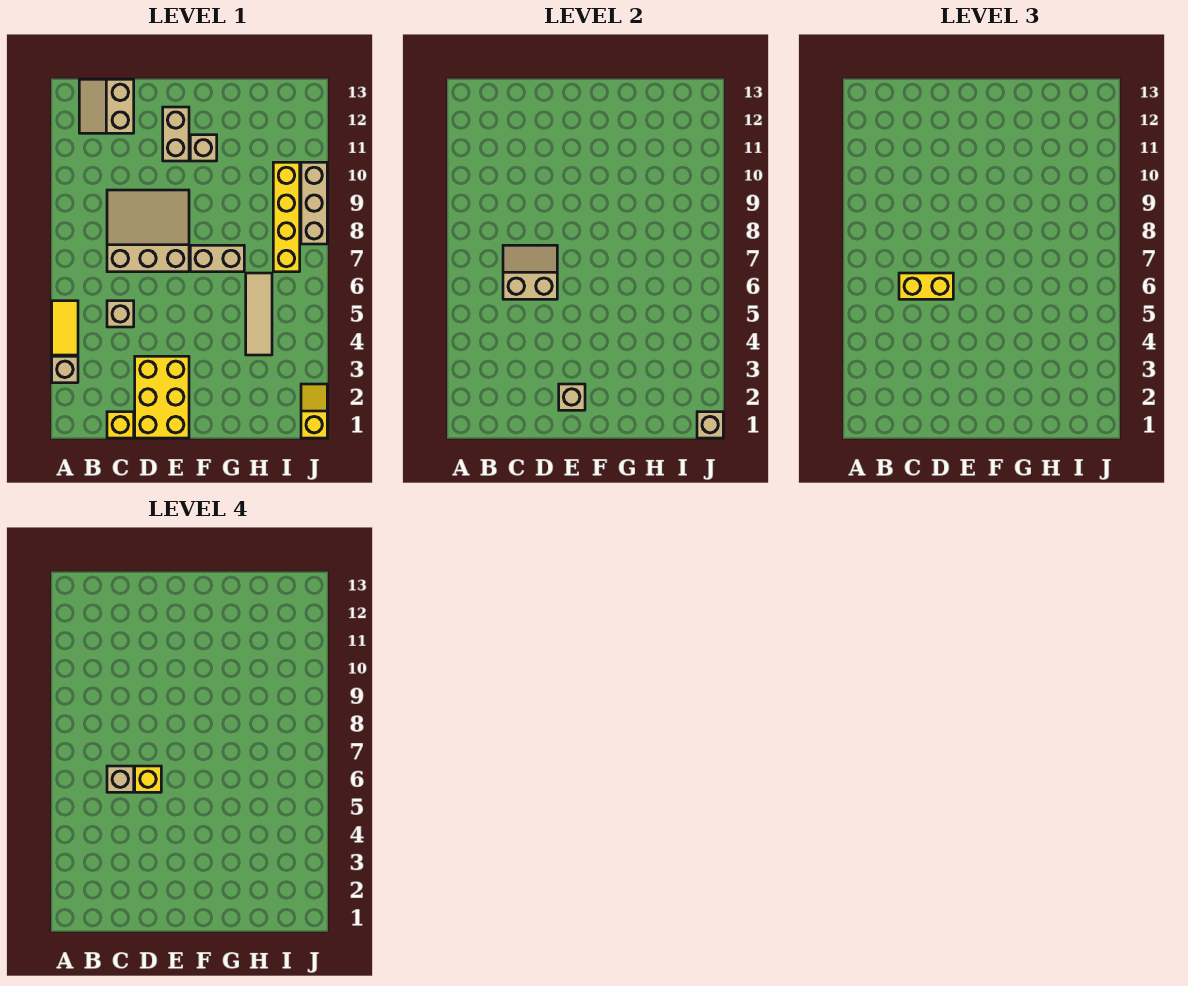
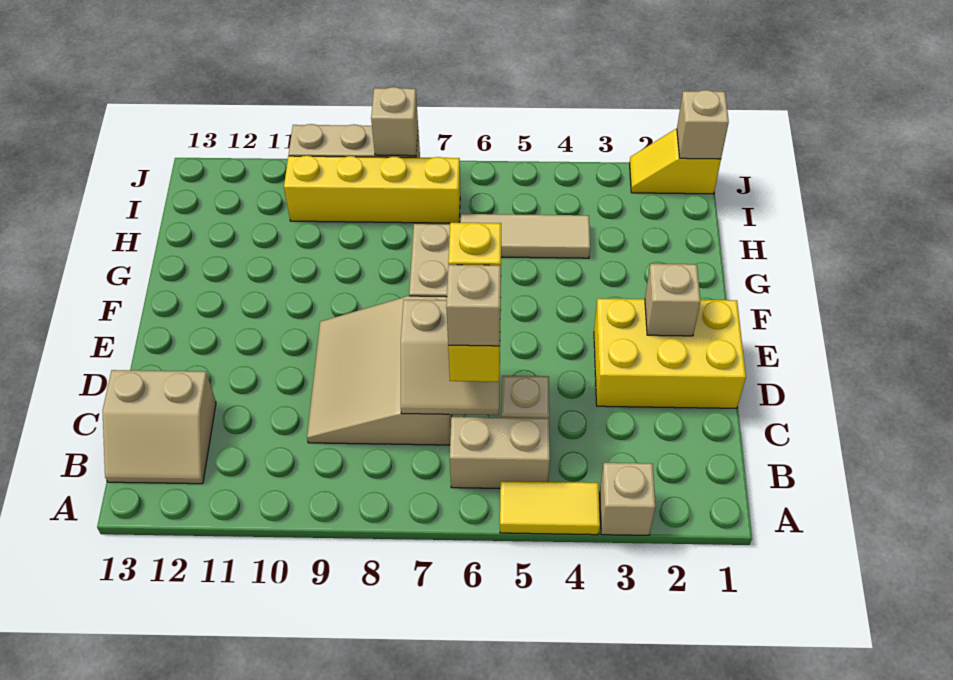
yellow brick C1 level 1 -> none
tan slope C6:D7 level 2 top 6 -> tan slope C6:D7 level 2 top D
tan brick E11:E12 level 1 -> tan brick B5:B6 level 1
tan brick F11 level 1 -> tan brick J8 level 2

